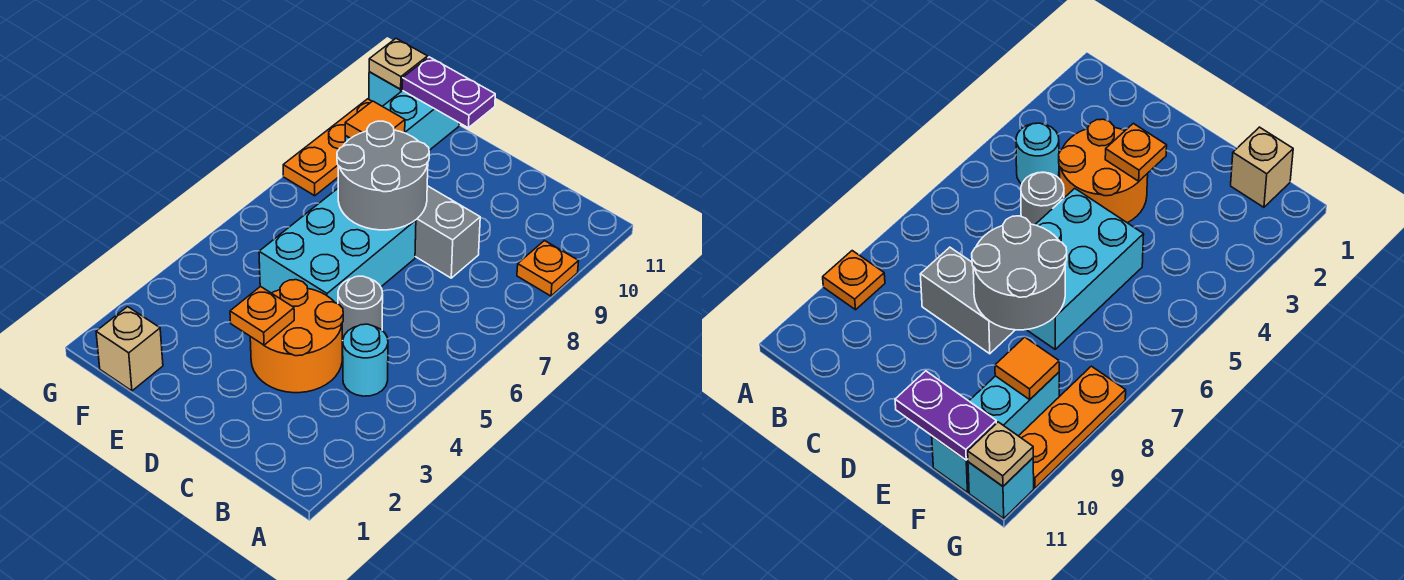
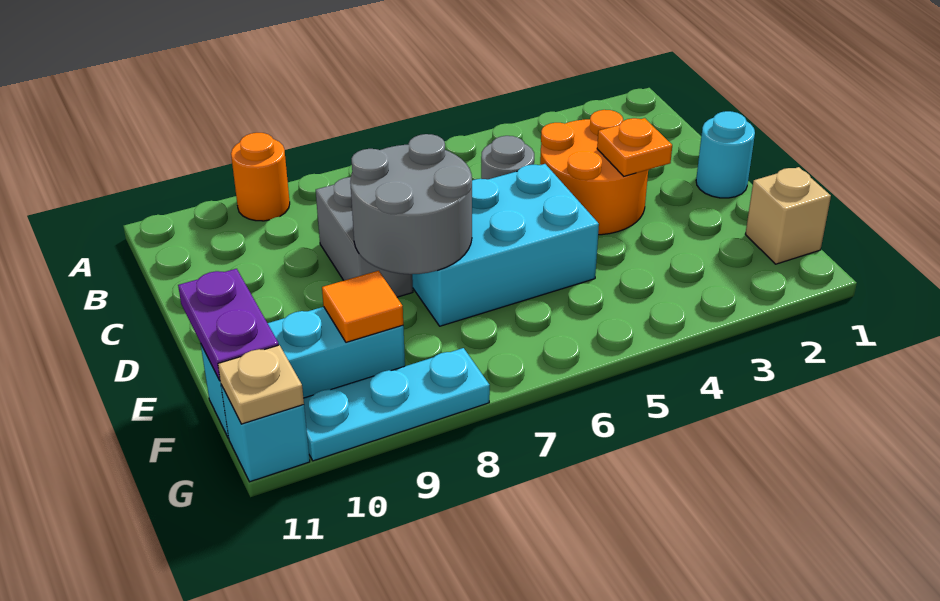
orange plate A9 level 1 -> orange round brick A9 level 1
cyan round brick B4 level 1 -> cyan round brick D1 level 1
orange plate G8:G10 level 1 -> cyan plate G8:G10 level 1

